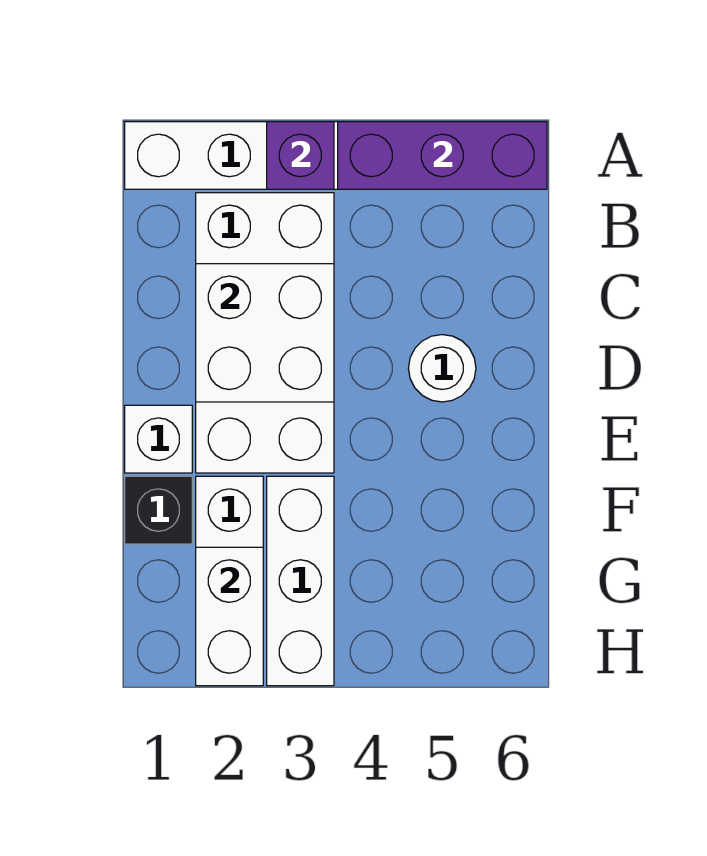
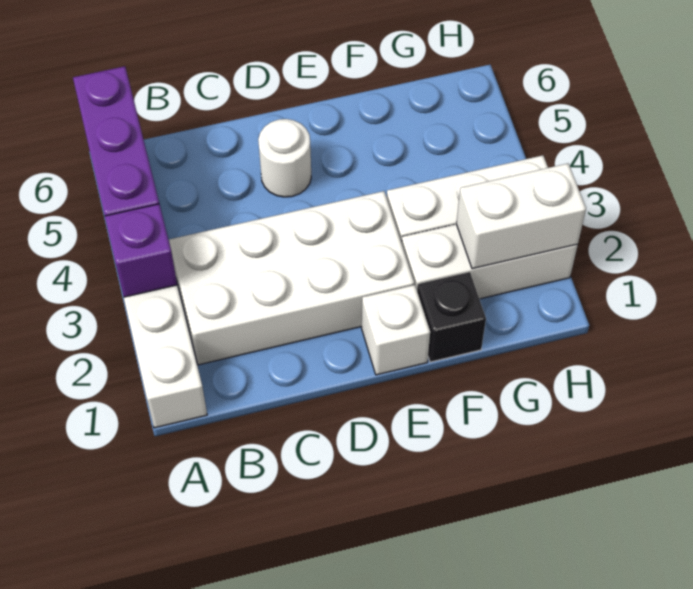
white brick C2:D3 level 2 -> none

